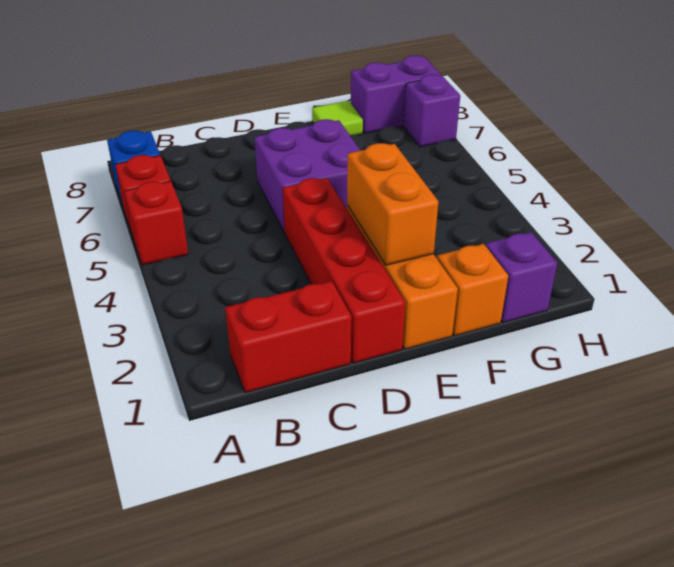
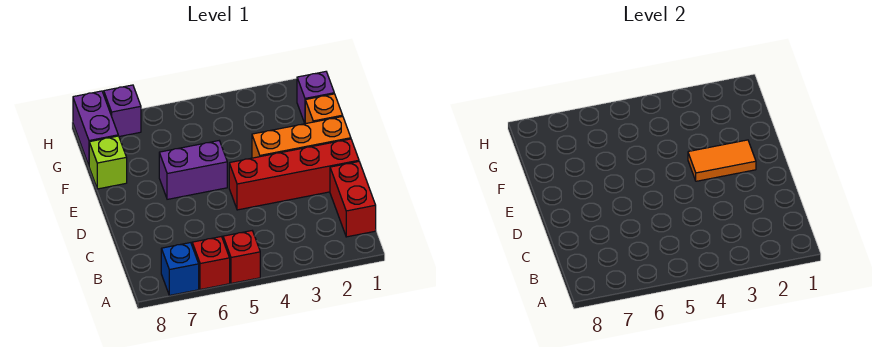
purple brick D5:E6 level 1 -> purple brick E5:E6 level 1
orange brick E2:E3 level 2 -> orange tile E2:E3 level 2
lime tile F8 level 1 -> lime brick F8 level 1

